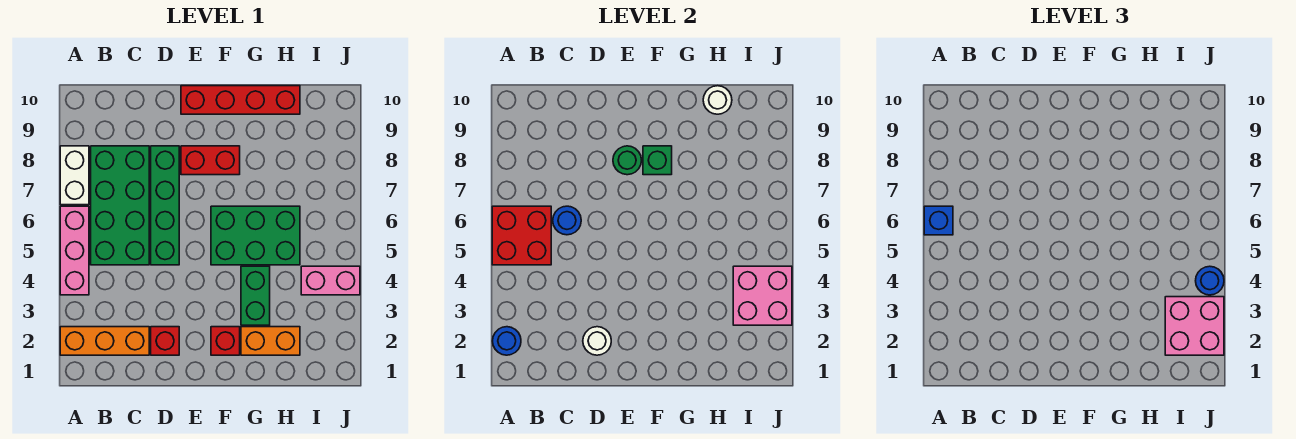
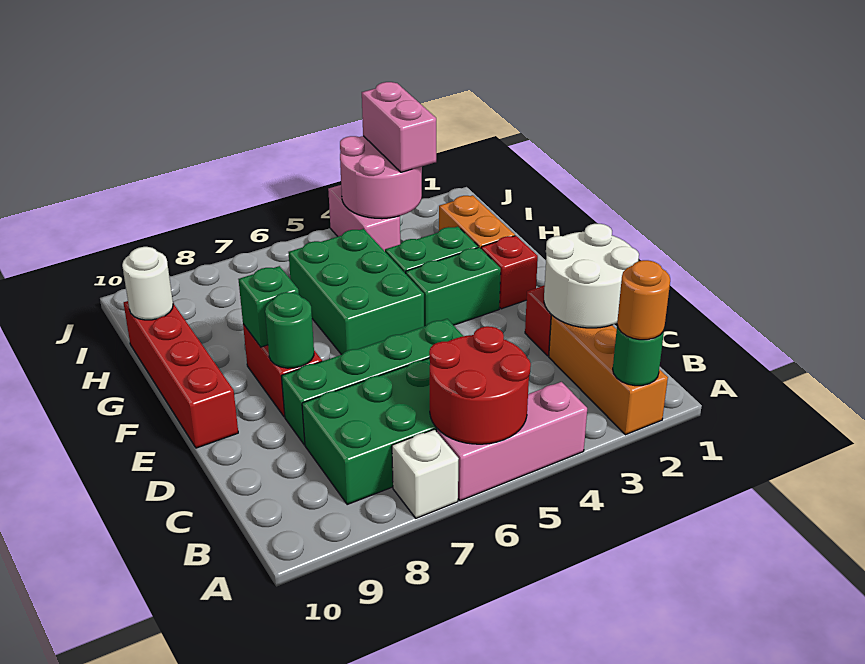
blue round brick A2 level 2 -> green round brick A2 level 2
none -> orange round brick A2 level 3
red brick A5:B6 level 2 -> red round brick A5:B6 level 2
blue brick A6 level 3 -> none
white brick A7:A8 level 1 -> white brick A7 level 1
blue round brick C6 level 2 -> none
white round brick D2 level 2 -> white round brick C1:D2 level 2
none -> green brick F3:F4 level 1
pink brick I2:J3 level 3 -> pink brick I3:J3 level 3
pink brick I3:J4 level 2 -> pink round brick I3:J4 level 2
blue round brick J4 level 3 -> none

